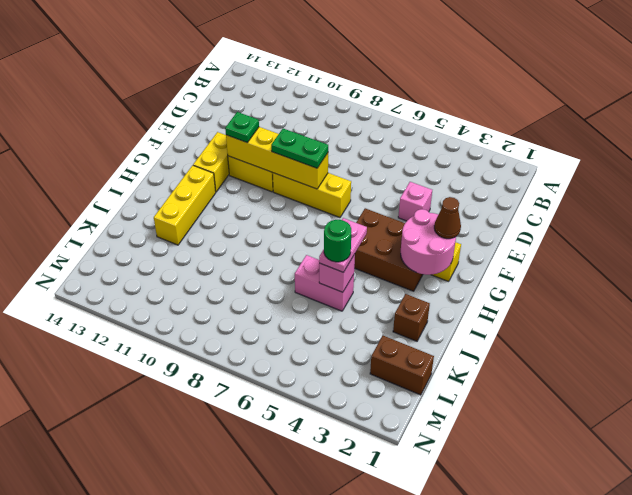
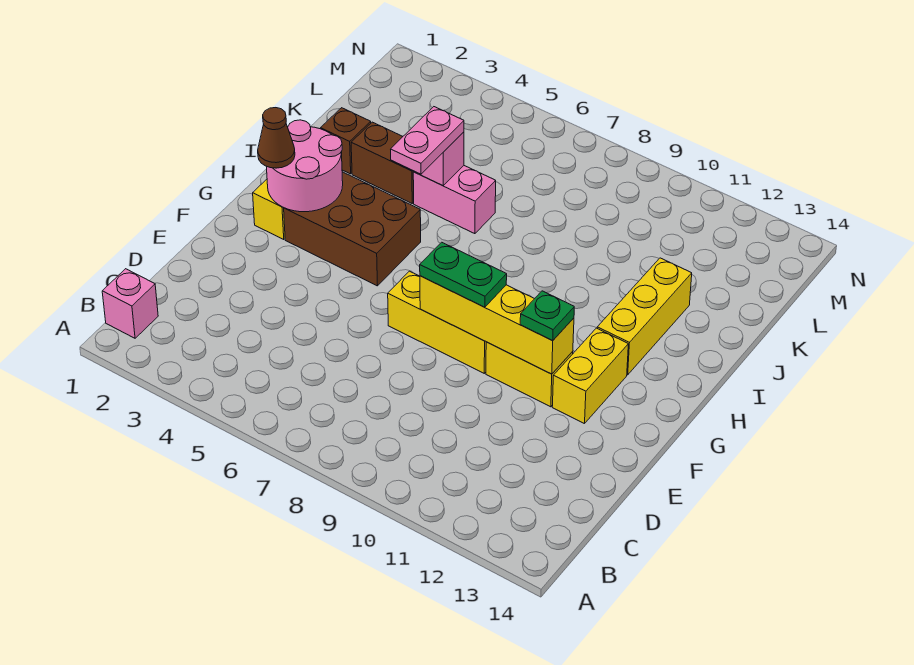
pink brick E4 level 1 -> pink brick B1 level 1
green round brick J5 level 4 -> none
brown brick L1:L2 level 1 -> brown brick J3:J4 level 1

